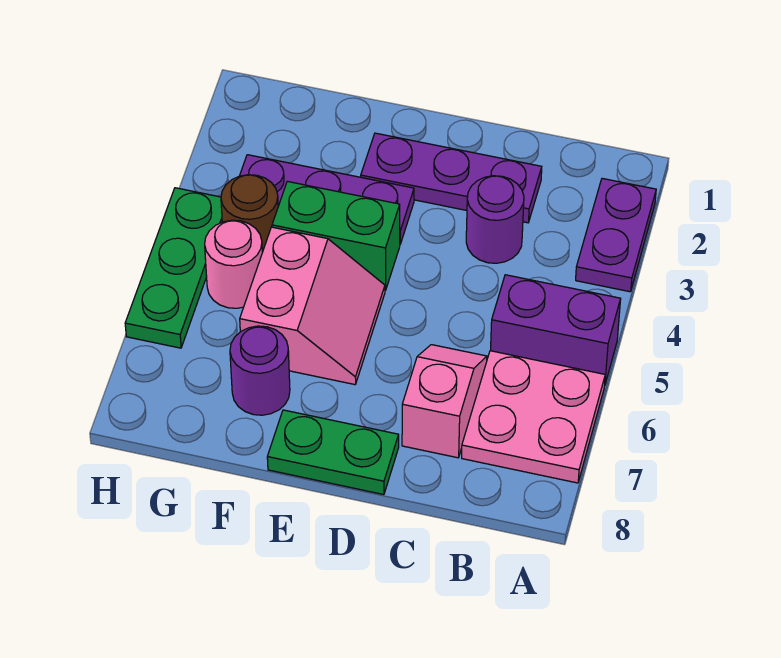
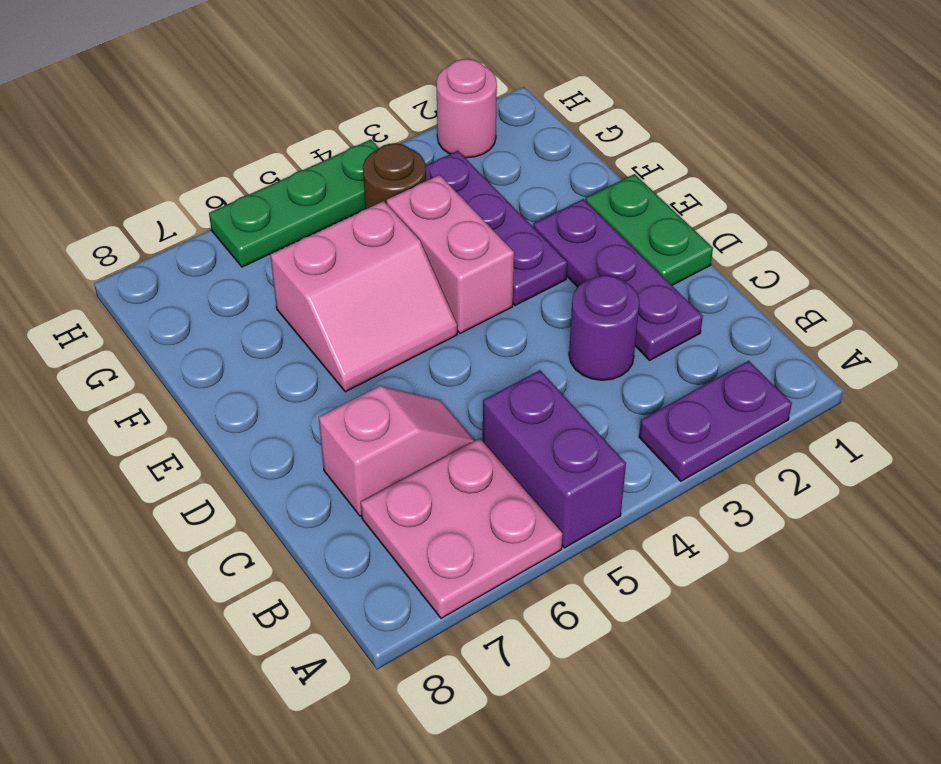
green plate D8:E8 level 1 -> green plate D1:E1 level 1
green brick E4:F4 level 1 -> pink brick E4:F4 level 1
purple round brick F7 level 1 -> none
pink round brick G5 level 1 -> pink round brick H2 level 1

